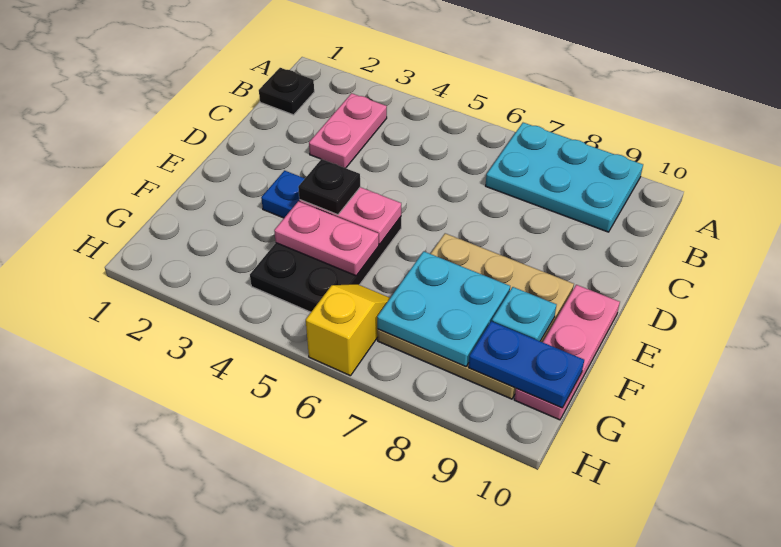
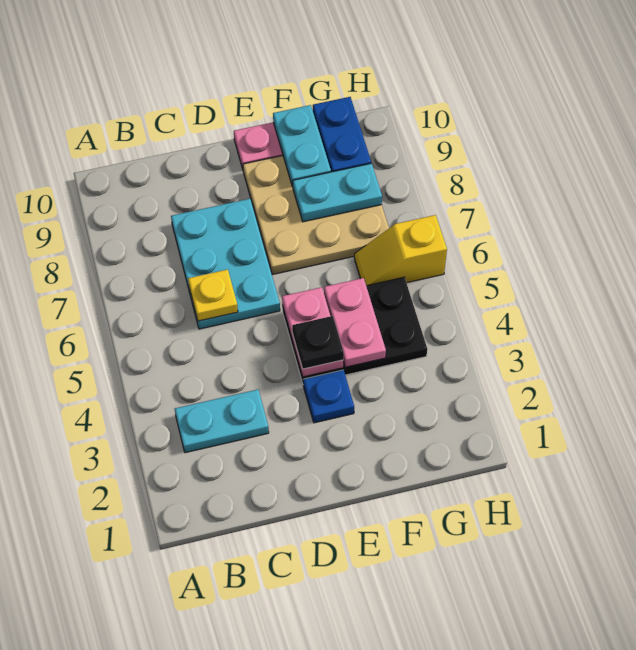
cyan plate A7:B9 level 1 -> cyan plate C6:D8 level 1
black plate B1 level 1 -> none
pink plate B3:C3 level 1 -> cyan plate B3:C3 level 1
none -> yellow plate C6 level 2
cyan plate F7:G8 level 2 -> cyan plate F8:G8 level 2
cyan plate F9 level 2 -> cyan plate F9:F10 level 2

